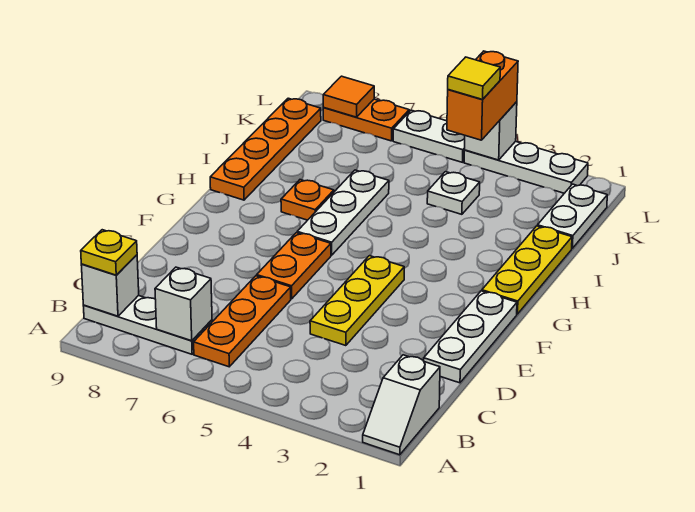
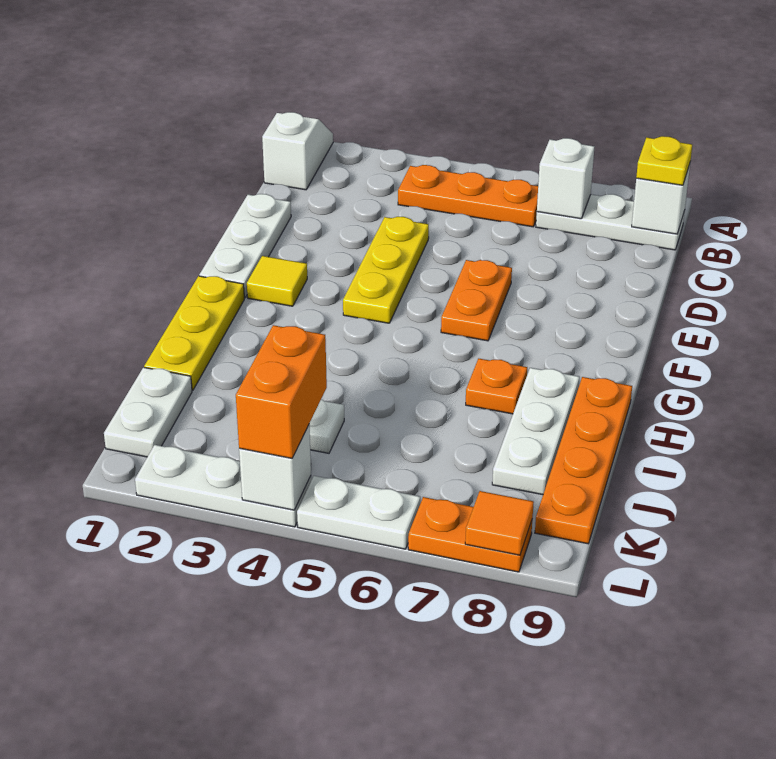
orange plate B6:D6 level 1 -> orange plate B4:B6 level 1
white plate G6:I6 level 1 -> white plate H8:J8 level 1
yellow tile K4 level 4 -> yellow tile F2 level 1

